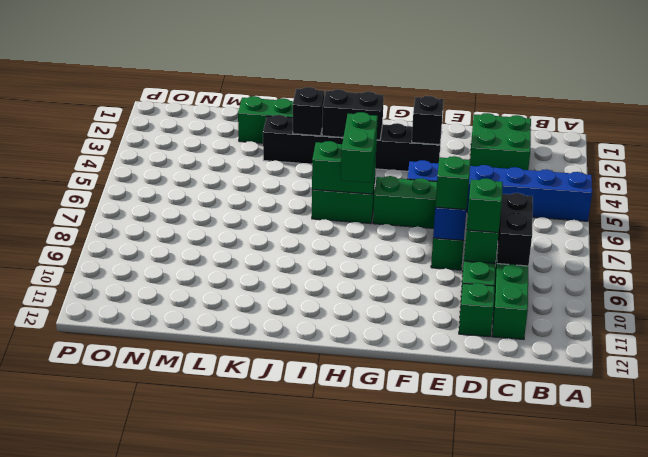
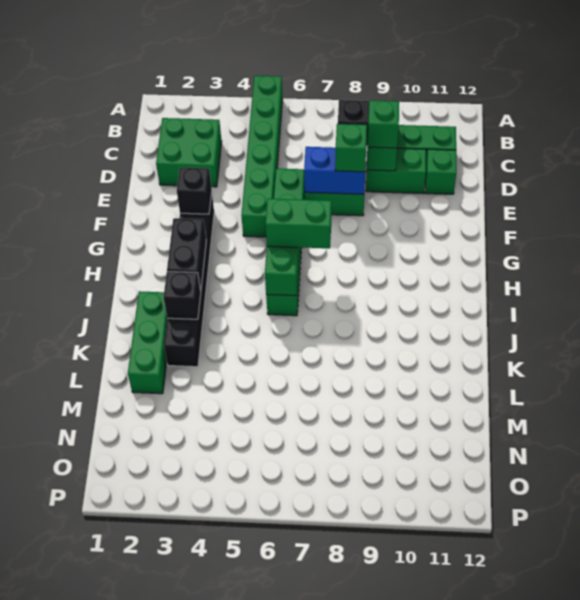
blue brick A5:F5 level 1 -> green brick A5:F5 level 1

